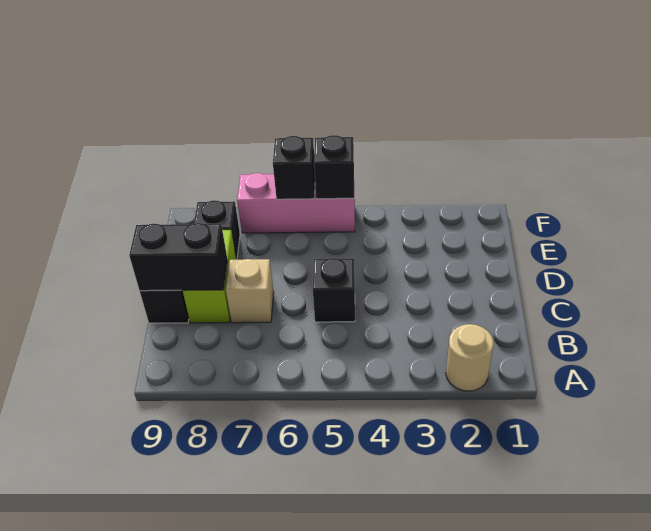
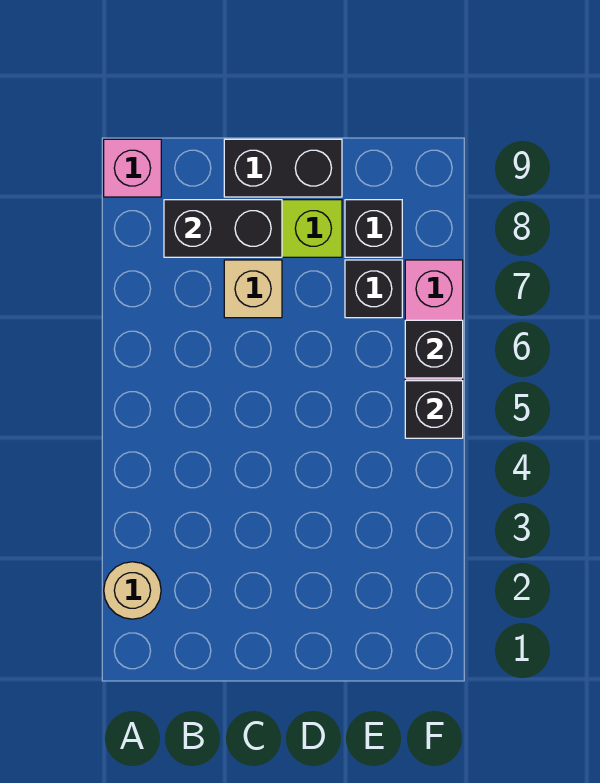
none -> pink brick A9 level 1
black brick C5 level 1 -> black brick E7 level 1
black brick C8:C9 level 2 -> black brick B8:C8 level 2

